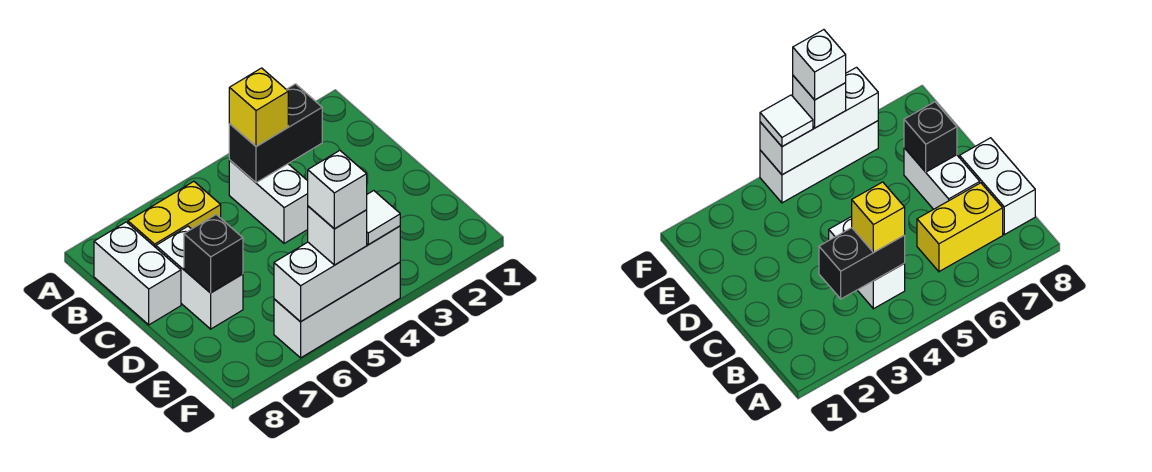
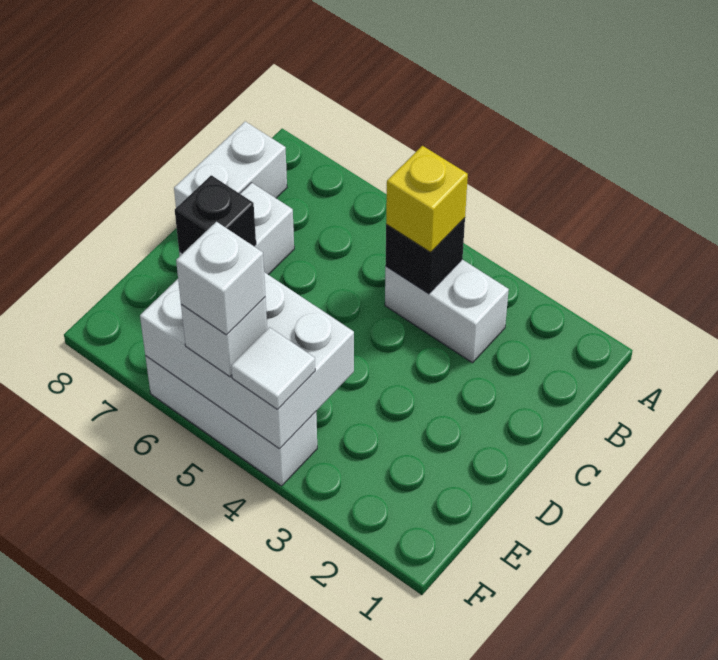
black brick B3:B4 level 2 -> black brick B4 level 2
white brick B4:C4 level 1 -> white brick B3:B4 level 1
yellow brick B6:B7 level 1 -> none
white brick F4:F6 level 2 -> white brick E4:F6 level 2

